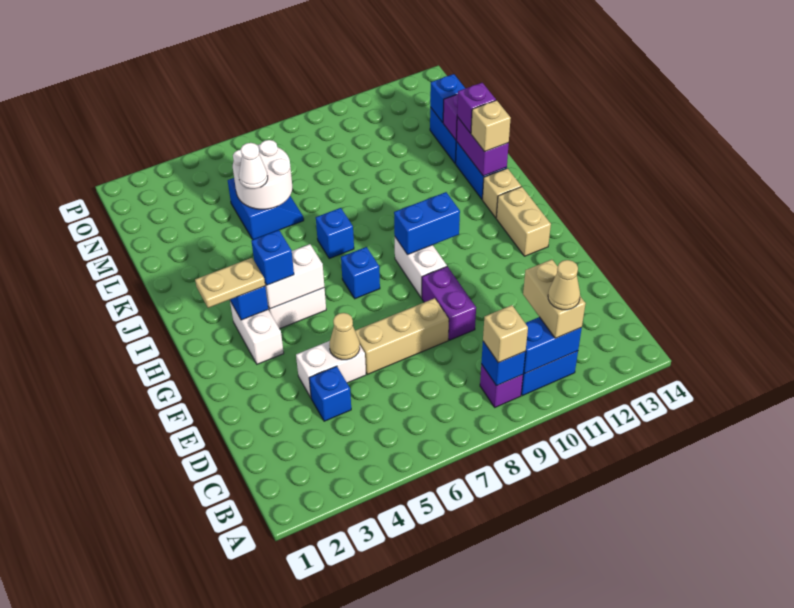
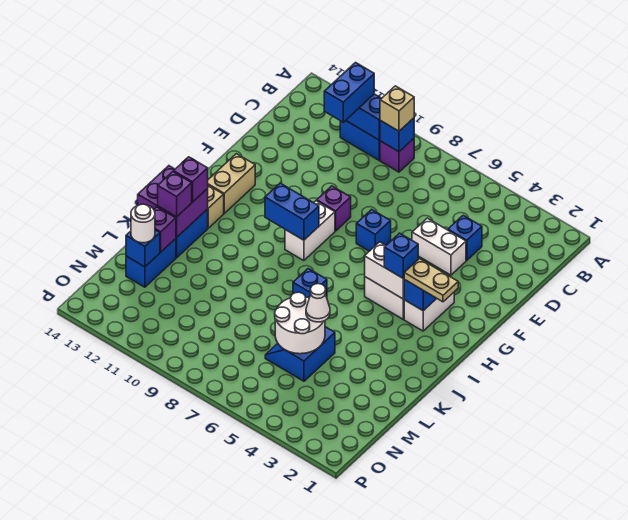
tan brick B11:C11 level 3 -> blue brick B11:C11 level 3
tan cone B11 level 4 -> none
tan cone E5 level 2 -> none
tan brick E6:E8 level 1 -> none
purple brick E9:F9 level 1 -> purple brick F9 level 1
blue brick H7 level 1 -> blue brick F7 level 1
purple brick J13:K13 level 2 -> purple brick J13:K14 level 2
tan brick J13 level 3 -> purple brick J13 level 3
none -> white round brick M13 level 3

